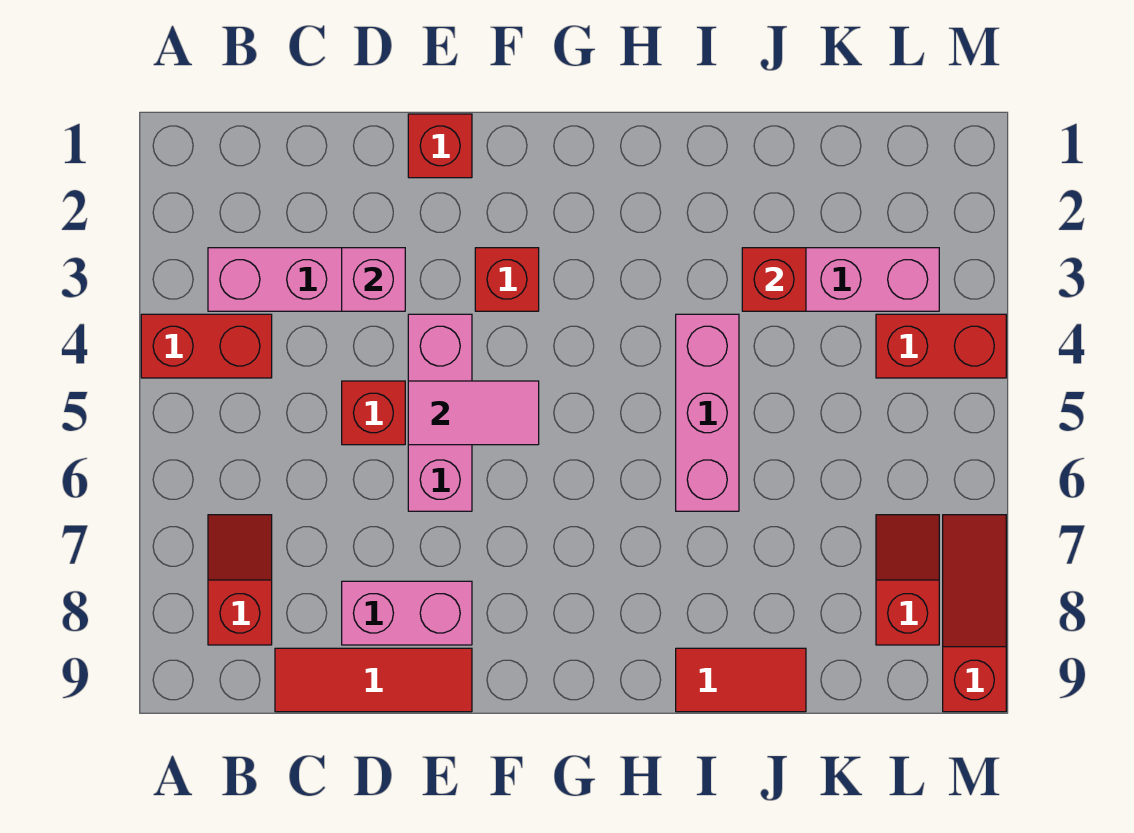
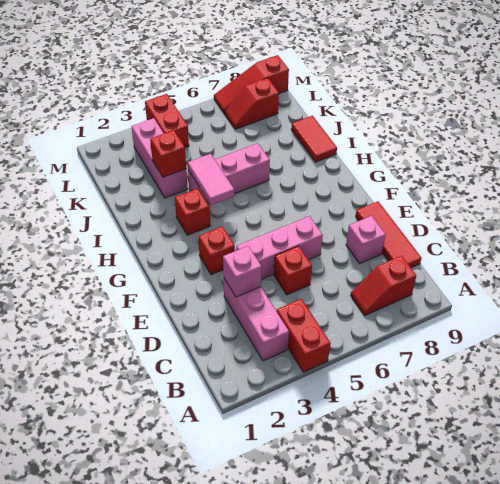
pink brick D8:E8 level 1 -> pink brick D8 level 1
red brick E1 level 1 -> red brick H3 level 1
pink tile E5:F5 level 2 -> pink tile H4:I4 level 2

